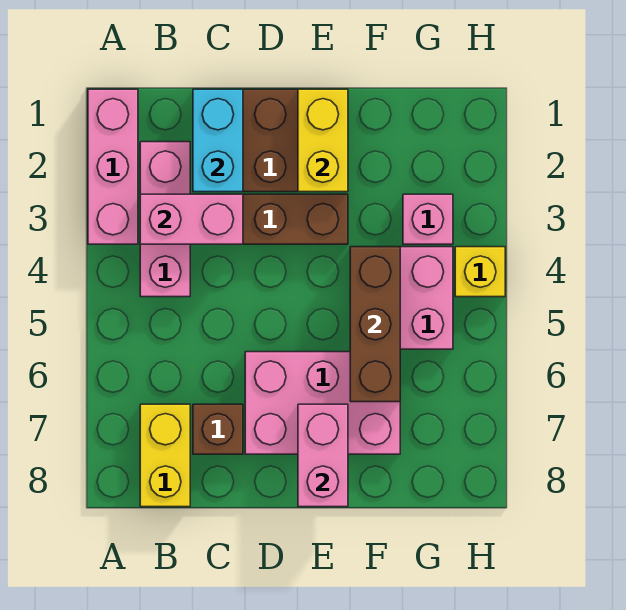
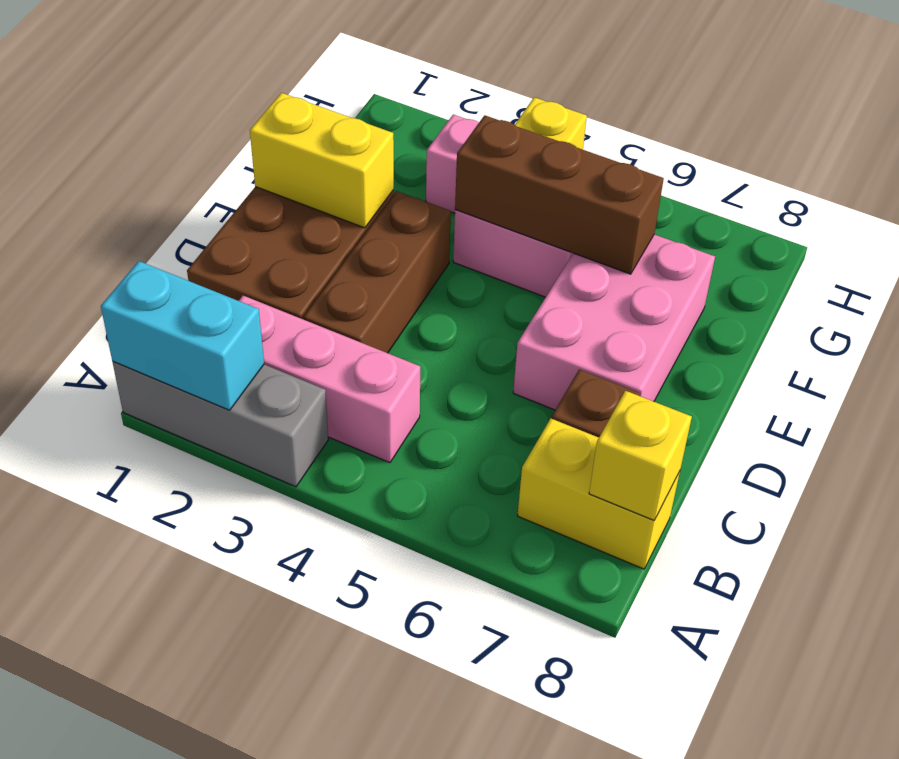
pink brick A1:A3 level 1 -> grey brick A1:A3 level 1
pink brick B3:C3 level 2 -> none
none -> yellow brick B8 level 2
cyan brick C1:C2 level 2 -> cyan brick A1:A2 level 2
pink brick E7:E8 level 2 -> none

